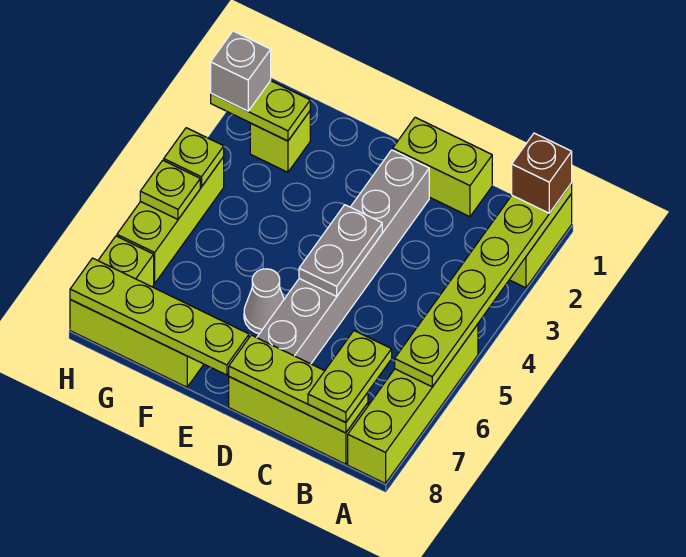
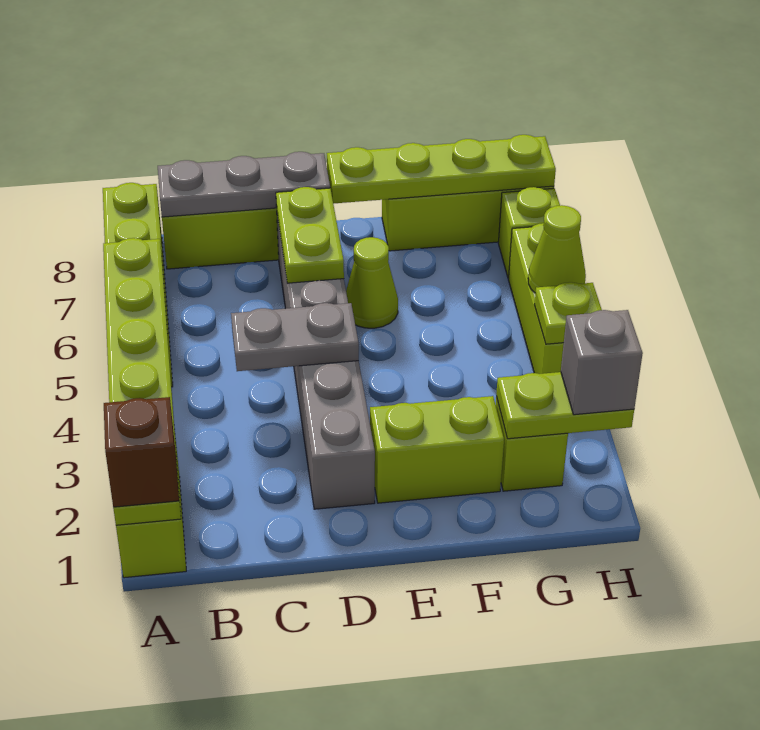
lime plate B7:B8 level 3 -> lime plate D6:D7 level 2
lime plate B8:D8 level 2 -> grey plate B8:D8 level 2
lime brick C1:D1 level 1 -> lime brick E2:F2 level 1
grey plate D4:D5 level 2 -> grey plate C4:D4 level 2
grey cone E6 level 1 -> lime cone E6 level 1
lime plate H5 level 2 -> lime cone H5 level 2

